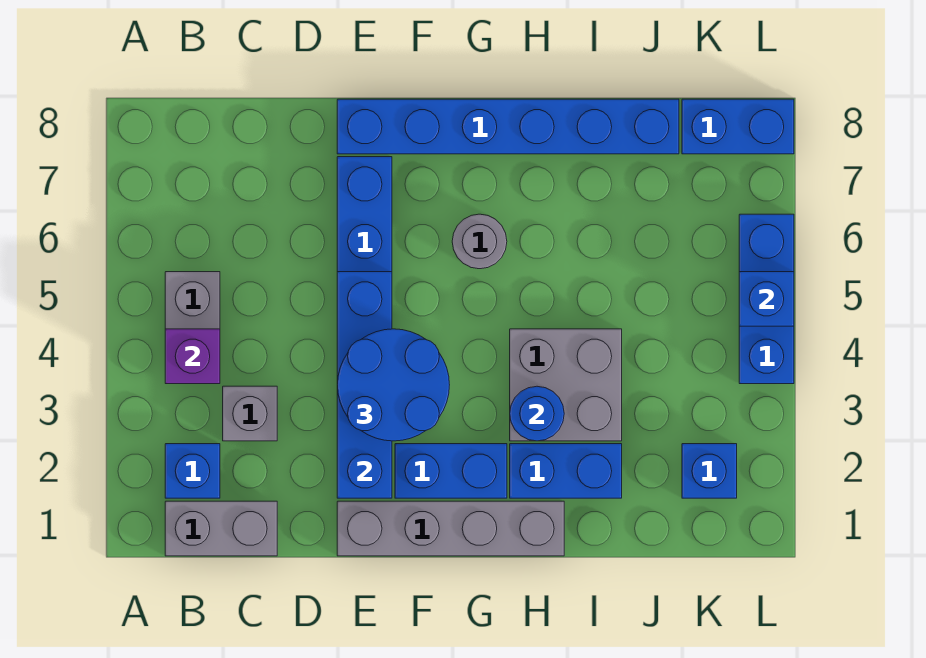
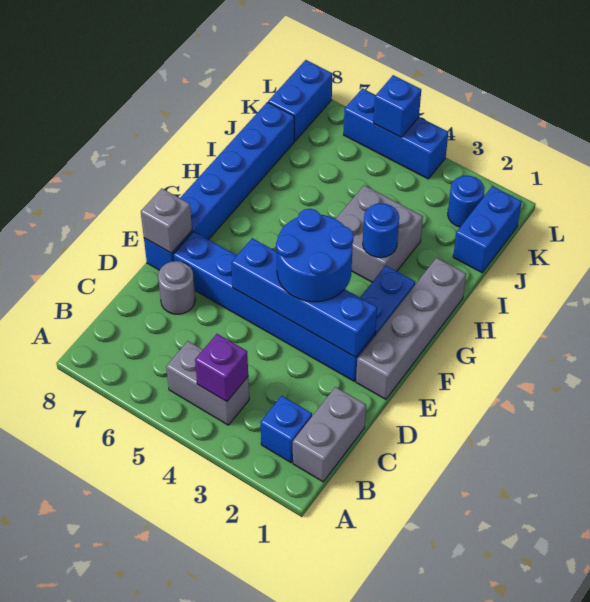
grey brick C3 level 1 -> grey brick E8 level 2
grey round brick G6 level 1 -> grey round brick D7 level 1
blue brick H2:I2 level 1 -> blue brick J1:K1 level 1
blue brick K2 level 1 -> blue round brick K2 level 1

